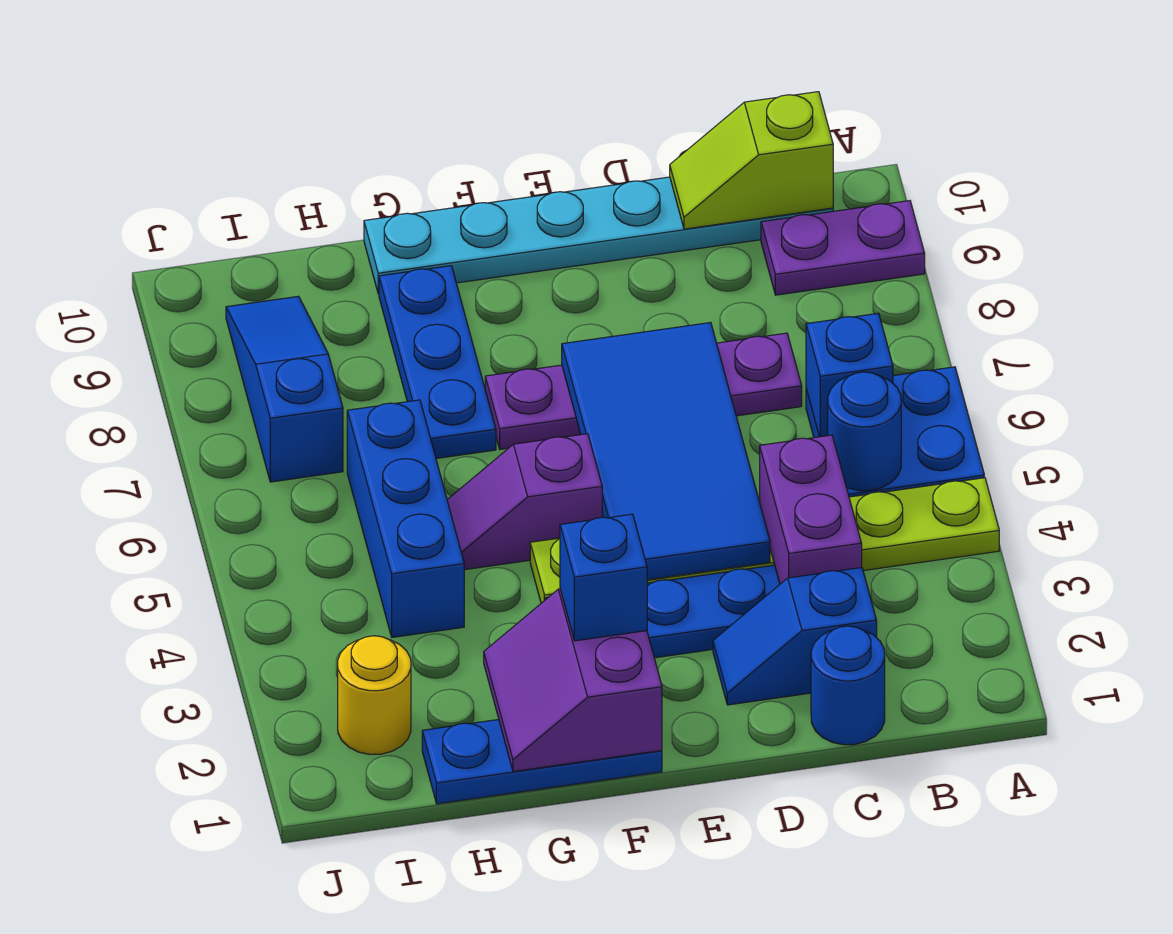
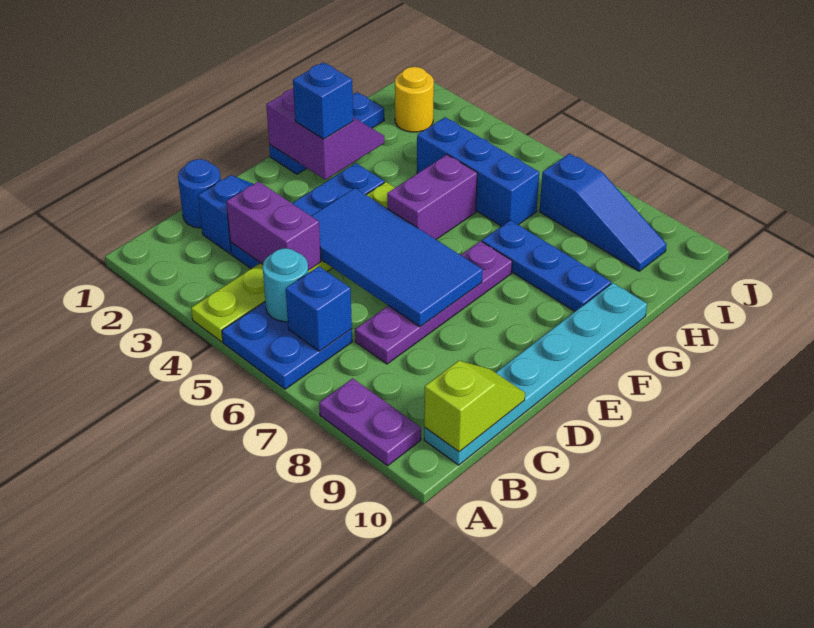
purple plate A9:B9 level 1 -> purple plate A8:A9 level 1
blue round brick B5 level 2 -> cyan round brick B5 level 2
purple slope F5:G5 level 1 top F -> purple brick F5:G5 level 1

